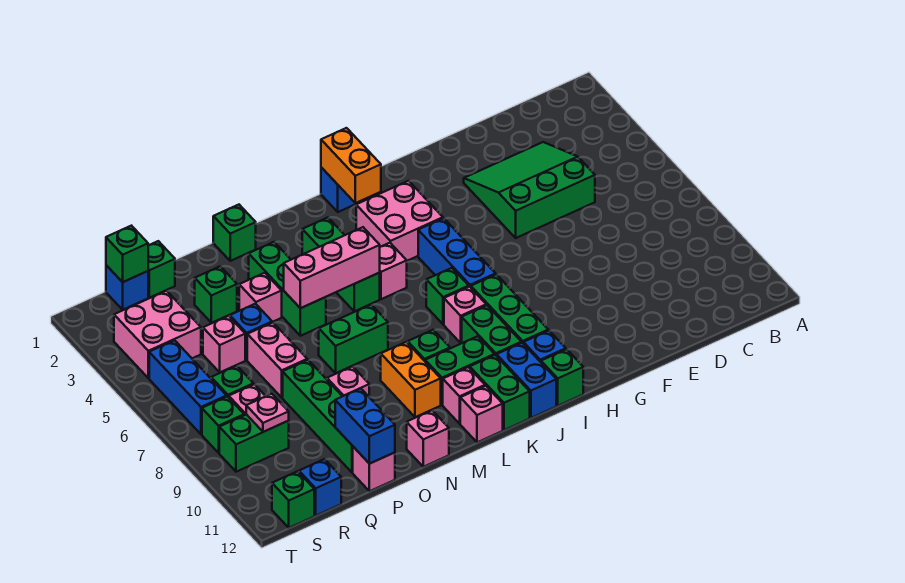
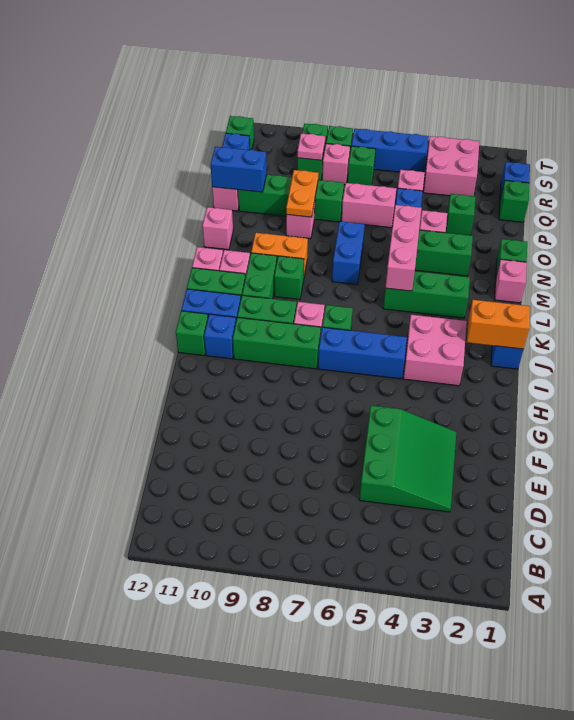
pink brick K5 level 1 -> pink brick M1 level 1
green brick M7:N7 level 1 -> blue brick M7:N7 level 1
none -> orange plate O9:P9 level 2
green brick R1 level 2 -> none

